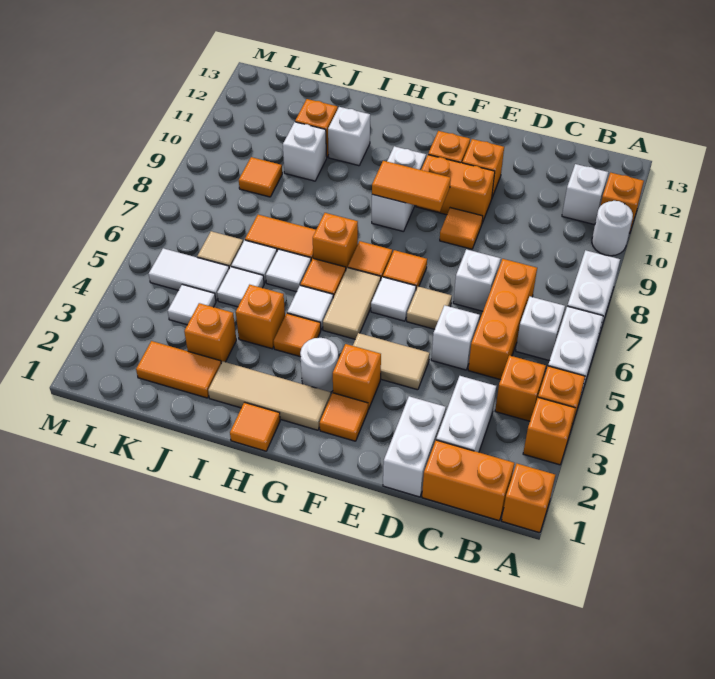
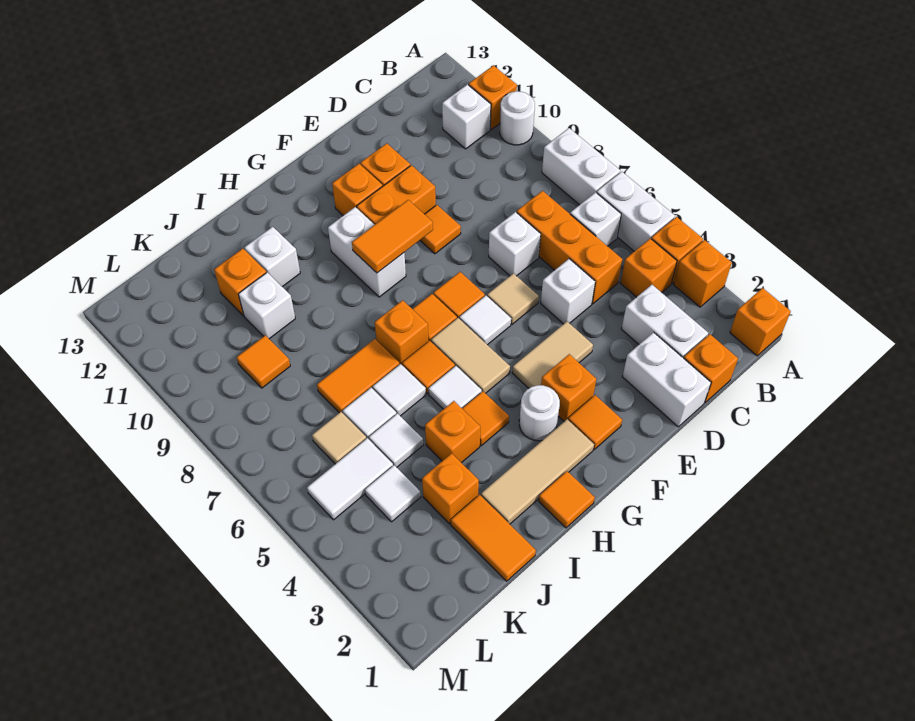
orange brick B1:C1 level 1 -> orange brick C1 level 1
orange tile J2:K2 level 1 -> orange tile J1:J2 level 1

